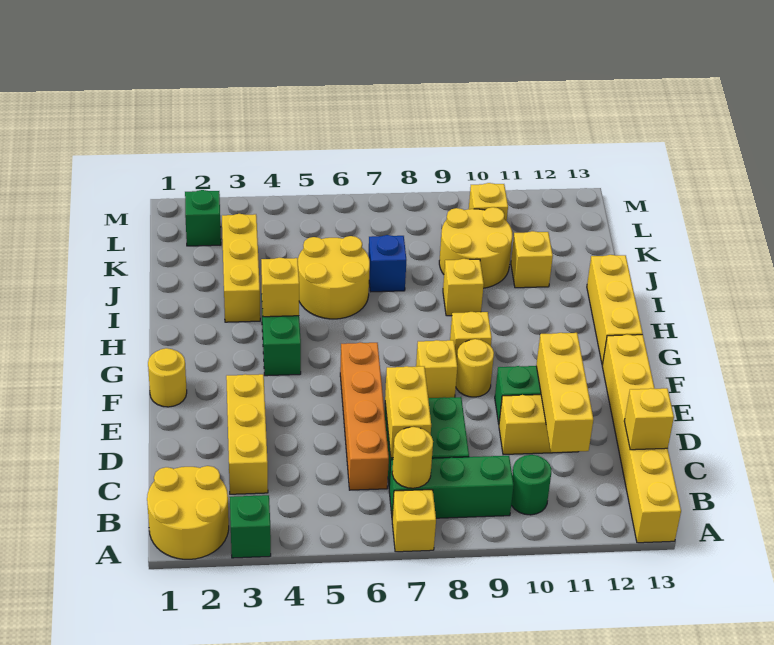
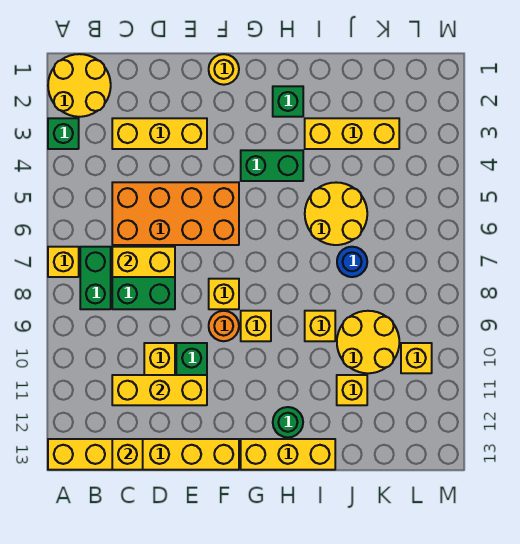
green brick B7:B9 level 1 -> green brick B7:B8 level 1
yellow round brick B7 level 2 -> none
green round brick B10 level 1 -> green round brick H12 level 1
orange brick C6:F6 level 1 -> orange brick C5:F6 level 1
yellow round brick F9 level 1 -> orange round brick F9 level 1
yellow brick H4 level 2 -> none
blue brick J7 level 1 -> blue round brick J7 level 1
green brick L2 level 1 -> green brick H2 level 1

